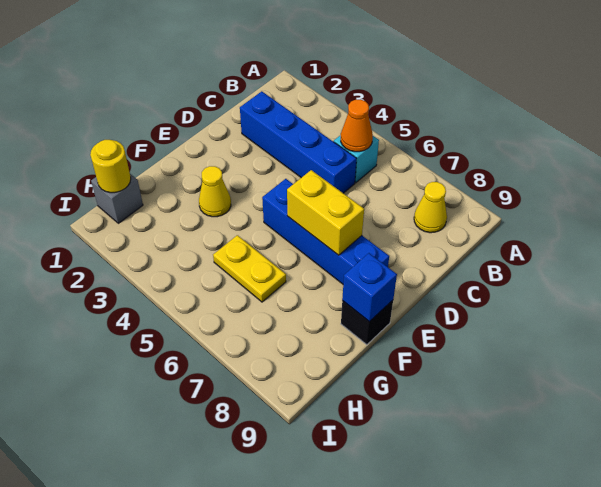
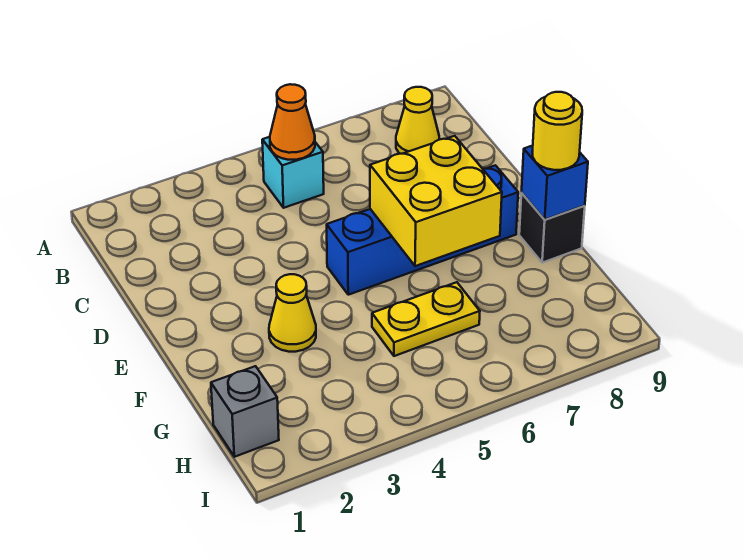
blue brick C2:C5 level 1 -> none
yellow brick E6:E7 level 2 -> yellow brick E6:F7 level 2
yellow round brick H1 level 2 -> yellow round brick F9 level 3

